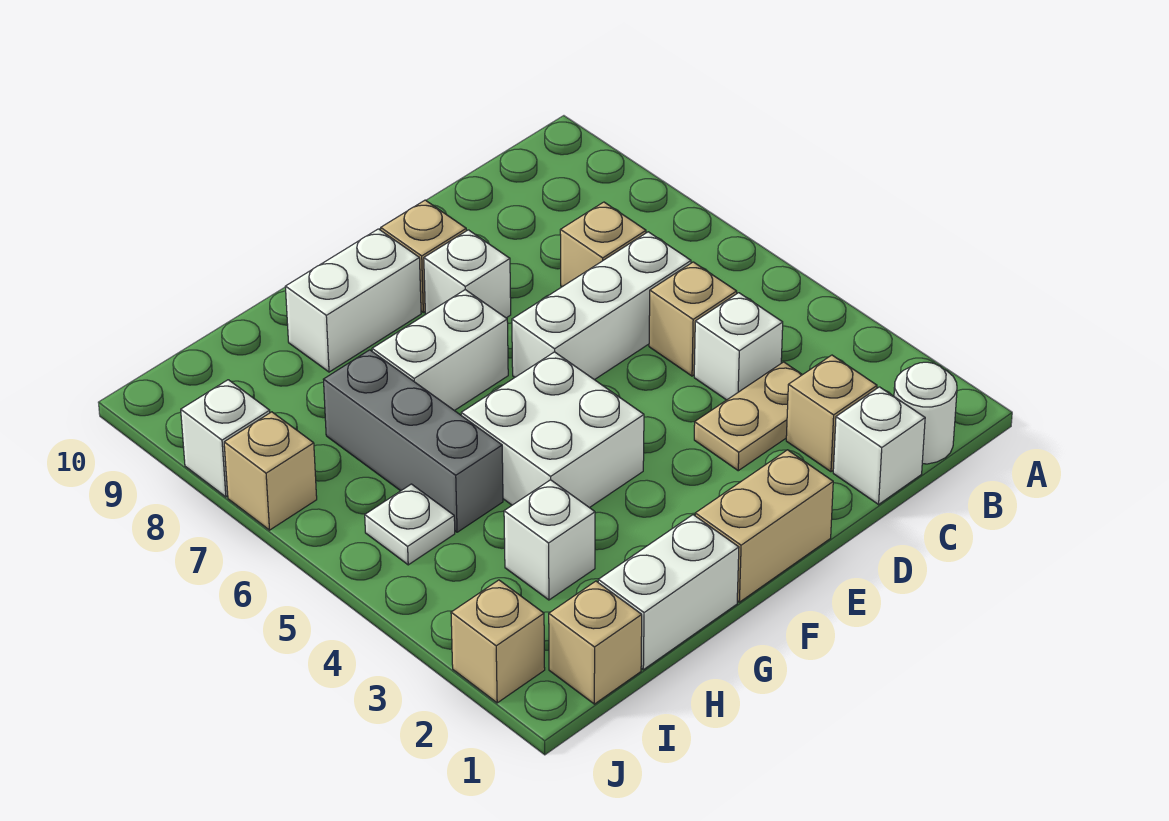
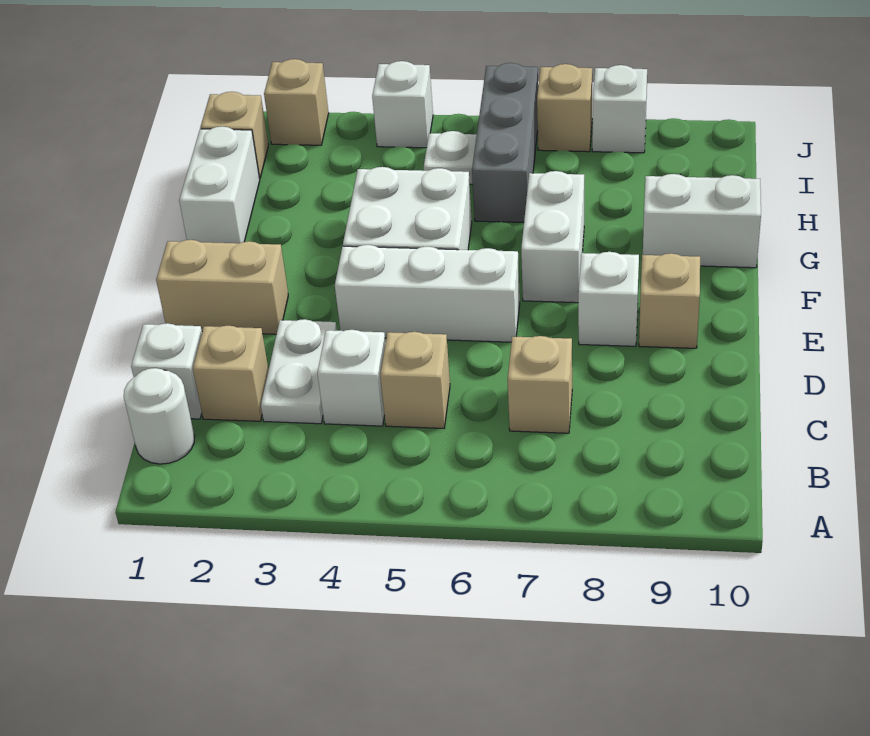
tan plate C3:D3 level 1 -> white plate C3:D3 level 1
white brick C6:E6 level 1 -> white brick E4:E6 level 1
tan brick E1:F1 level 1 -> tan brick E1:E2 level 1
white brick F9:G9 level 1 -> white brick G9:G10 level 1
white brick H3 level 1 -> white brick J4 level 1
grey brick H5:H7 level 1 -> grey brick H6:J6 level 1

